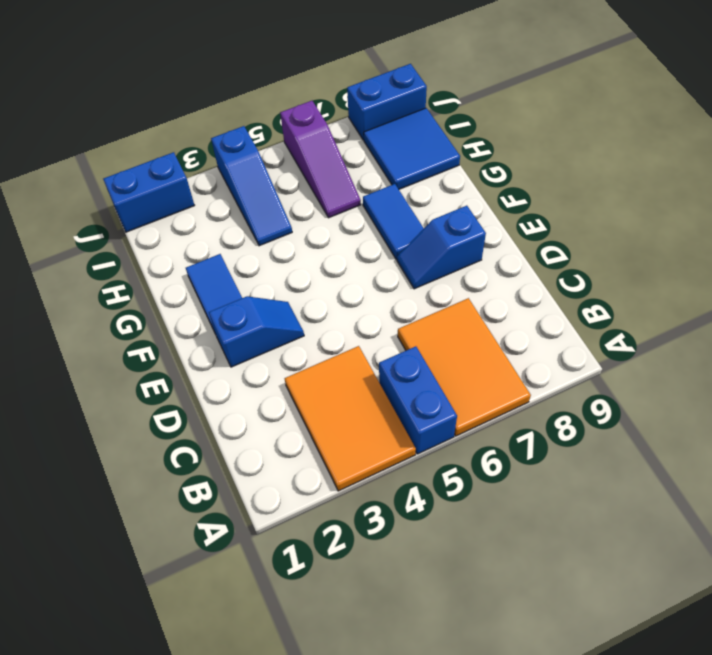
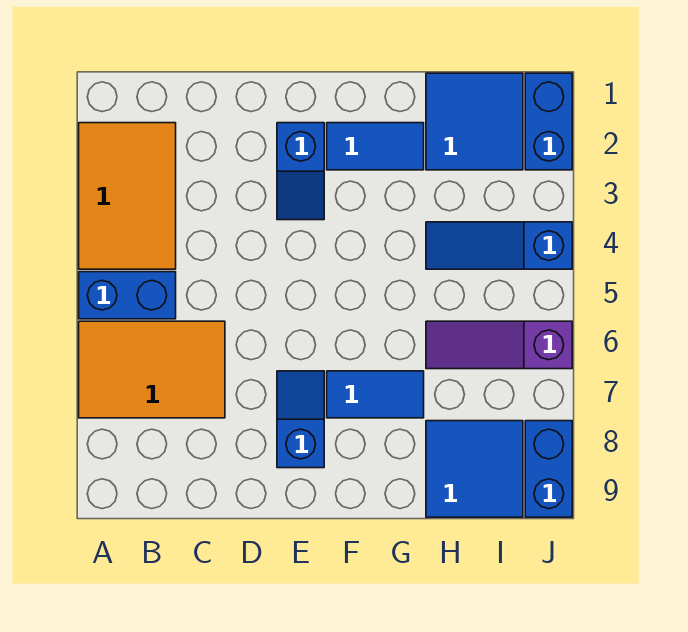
orange tile A3:C4 level 1 -> orange tile A2:B4 level 1
none -> blue tile H1:I2 level 1

